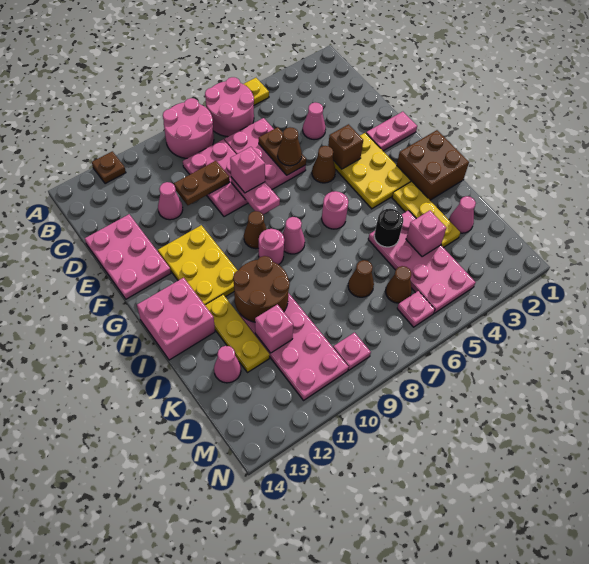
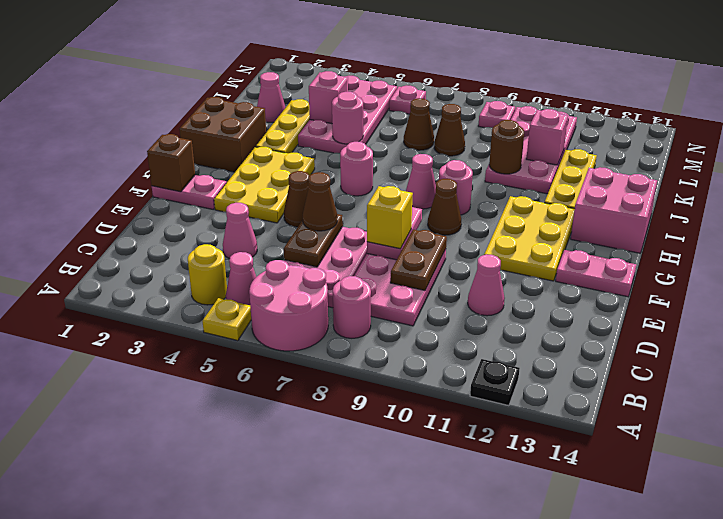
pink round brick A8:B9 level 1 -> pink round brick B8 level 1
brown plate A12 level 1 -> black plate A12 level 1
none -> yellow round brick B4 level 1
brown plate D9:D10 level 2 -> brown plate D9:E9 level 2
pink plate D13:F14 level 1 -> pink plate F13:F14 level 1
pink brick E8 level 3 -> yellow brick E8 level 3
brown brick F4 level 2 -> brown brick F1 level 2
brown round brick I10:J11 level 2 -> brown round brick J10 level 2
black round brick J5 level 2 -> pink round brick J5 level 2
pink cone K13 level 1 -> pink cone B5 level 1
brown cone L6 level 1 -> brown cone K8 level 1

